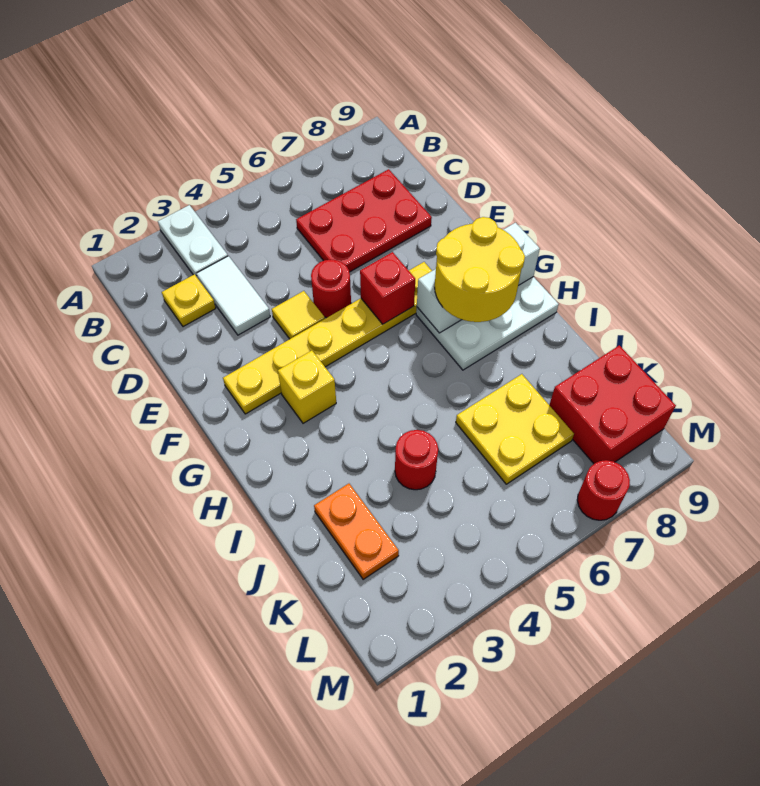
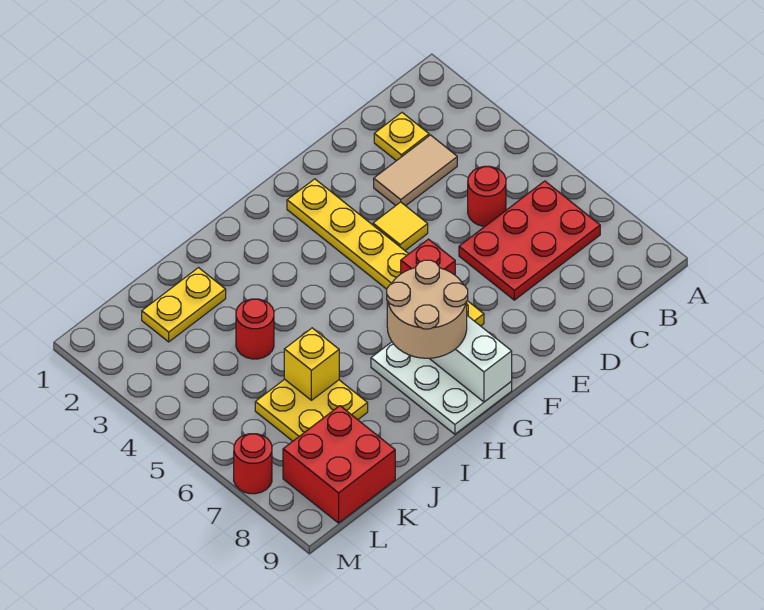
white plate A3:B3 level 1 -> none
white tile C3:D3 level 1 -> tan tile C3:D3 level 1
red plate C6:D8 level 1 -> red plate B6:D7 level 1
red round brick E5 level 1 -> red round brick C5 level 1
yellow brick G3 level 1 -> yellow brick J6 level 2
yellow round brick G7:H8 level 3 -> tan round brick G7:H8 level 3
orange plate J2:K2 level 1 -> yellow plate J2:K2 level 1

